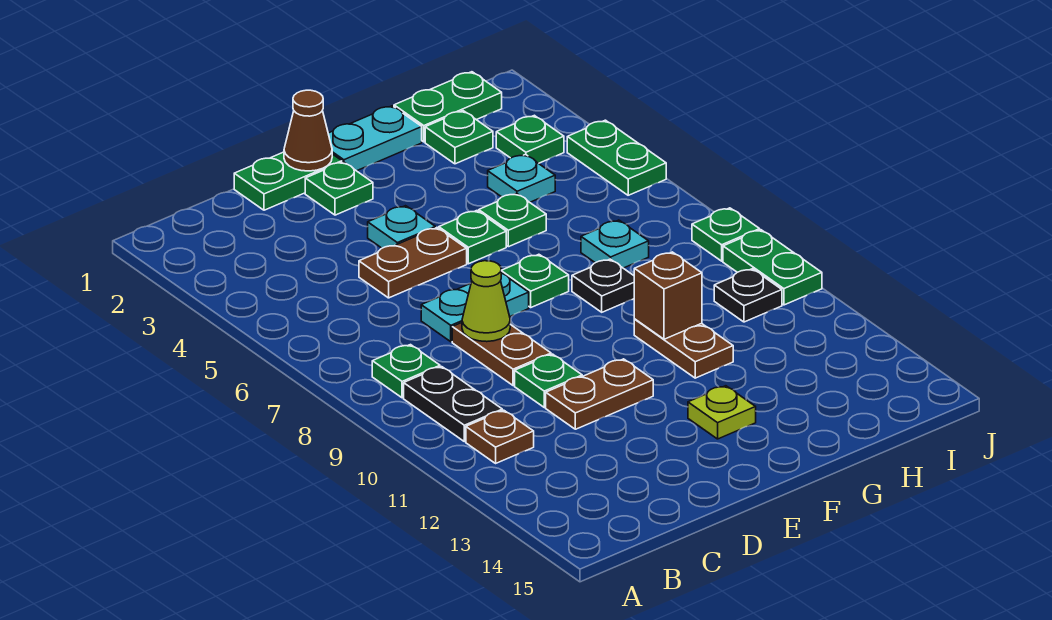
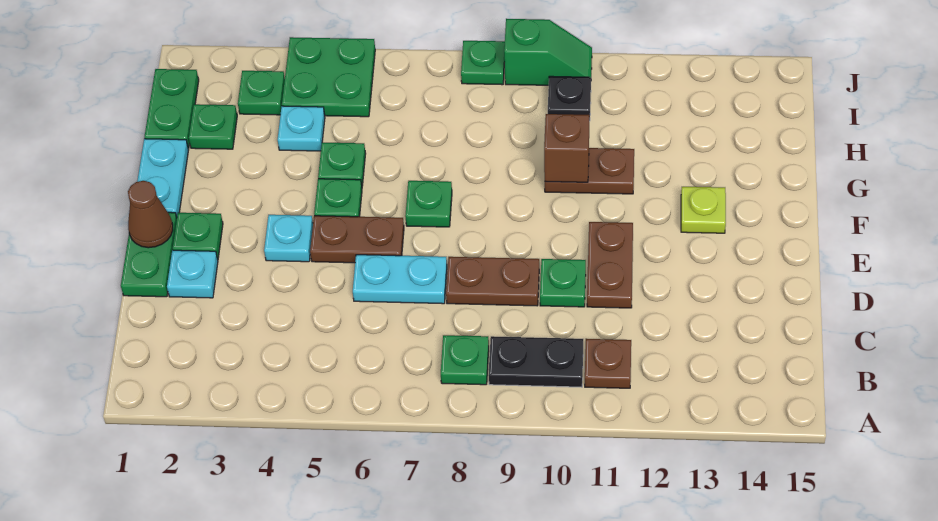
brown plate D5:E5 level 1 -> brown plate E5:E6 level 1
cyan plate D7:E7 level 1 -> cyan plate D6:D7 level 1
lime cone D8 level 2 -> none
black plate G8 level 1 -> none
cyan plate H7 level 1 -> cyan plate D2 level 1
green plate J4:J5 level 1 -> green plate I4:J5 level 1
green plate J9:J10 level 1 -> green slope J9:J10 level 1 top 9

